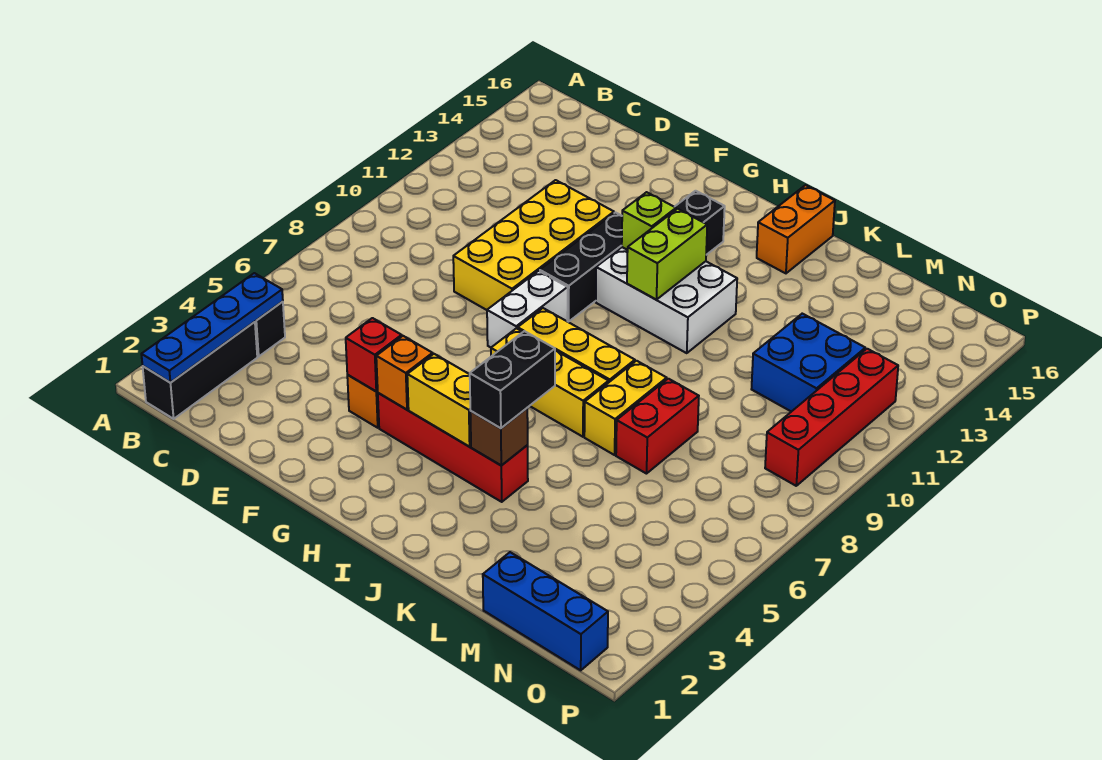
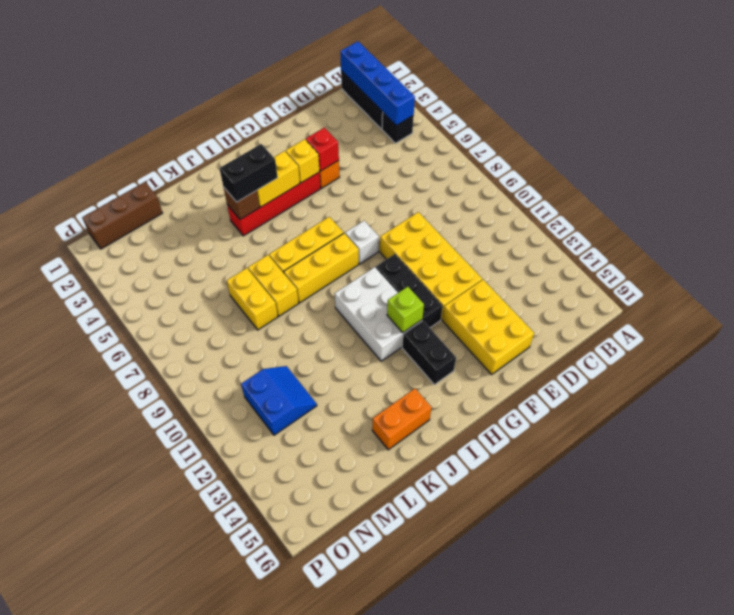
blue plate B1:B4 level 2 -> blue brick B1:B4 level 2
none -> yellow brick E13:F15 level 1
orange brick G4 level 2 -> yellow brick G4 level 2
white brick G8:G9 level 1 -> white brick G8 level 1
white brick H11:J12 level 1 -> white brick H10:I12 level 1
lime brick I11:I12 level 2 -> none
black brick J4:J5 level 3 -> black brick I4:J4 level 3
orange brick J15:J16 level 1 -> orange brick J15:K15 level 1
red brick L7:L8 level 1 -> yellow brick L7:L8 level 1
blue brick M1:O1 level 1 -> brown brick M1:O1 level 1
blue brick M11:N12 level 1 -> blue slope M11:N12 level 1 top N
red brick O9:O12 level 1 -> none

